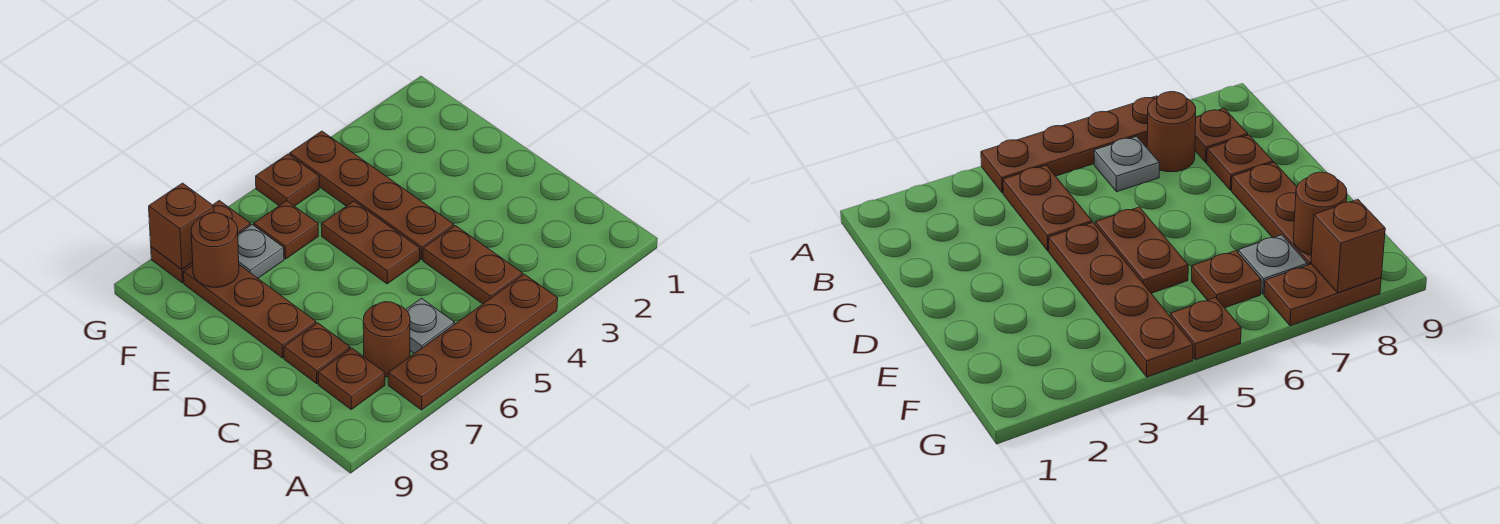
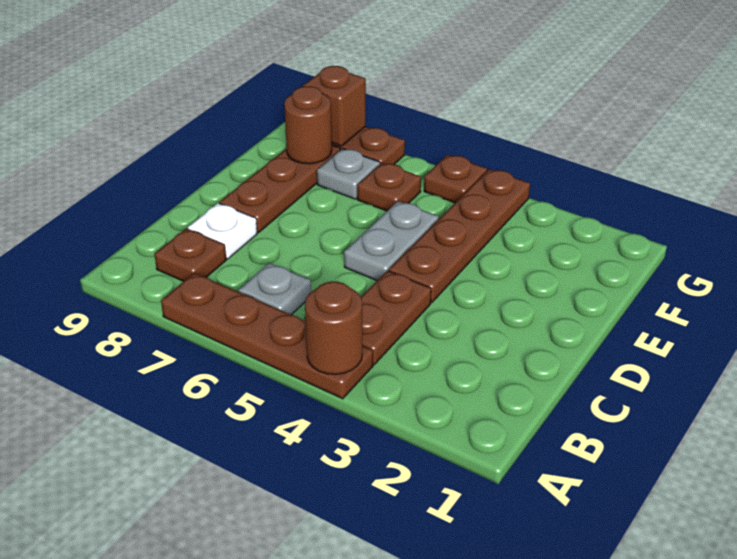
brown round brick B7 level 1 -> brown round brick A4 level 2
brown plate C8 level 1 -> white plate C8 level 1
brown plate D5:E5 level 1 -> grey plate D5:E5 level 1

